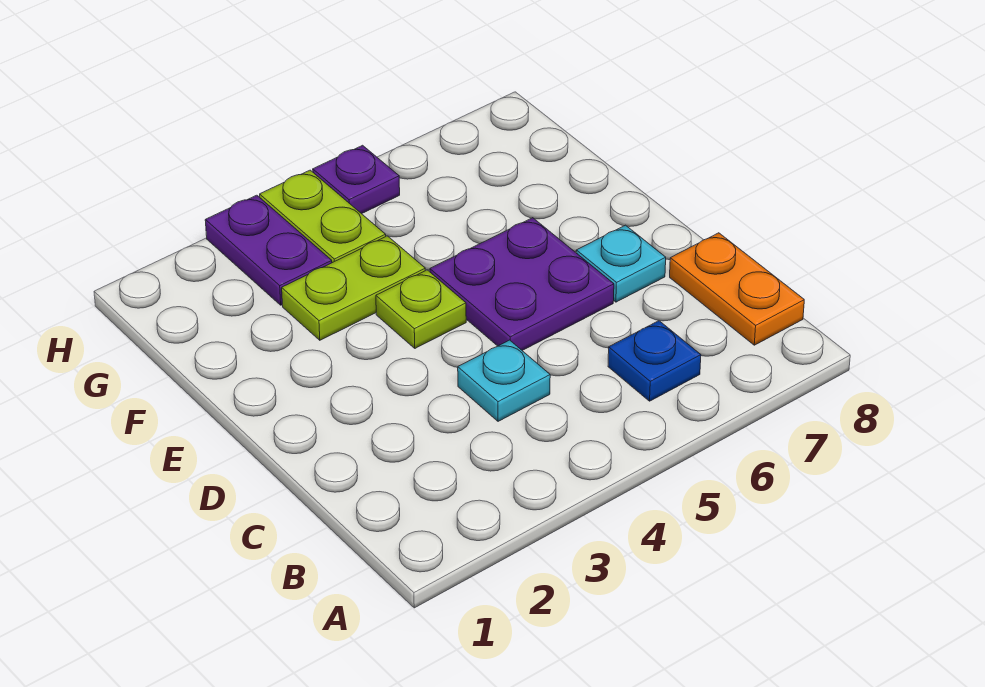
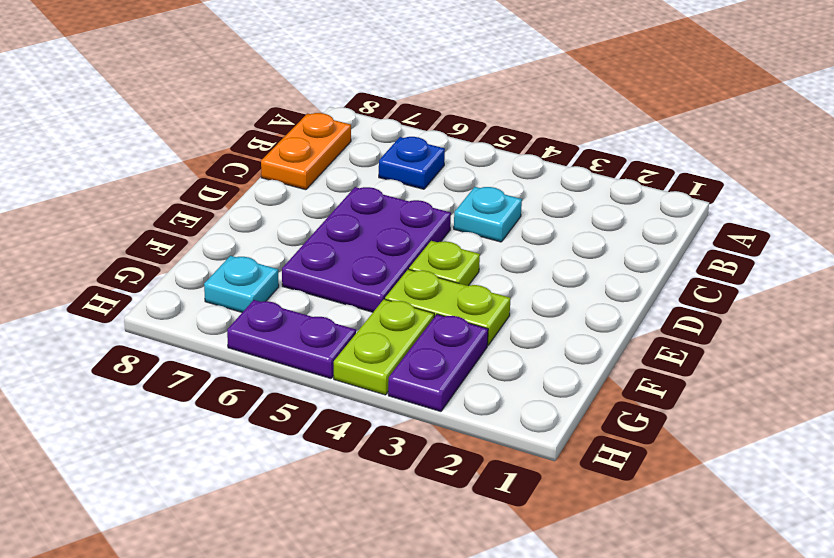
purple plate D5:E6 level 1 -> purple plate D5:F6 level 1
cyan plate D7 level 1 -> cyan plate G7 level 1
purple plate H5 level 1 -> purple plate H5:H6 level 1

